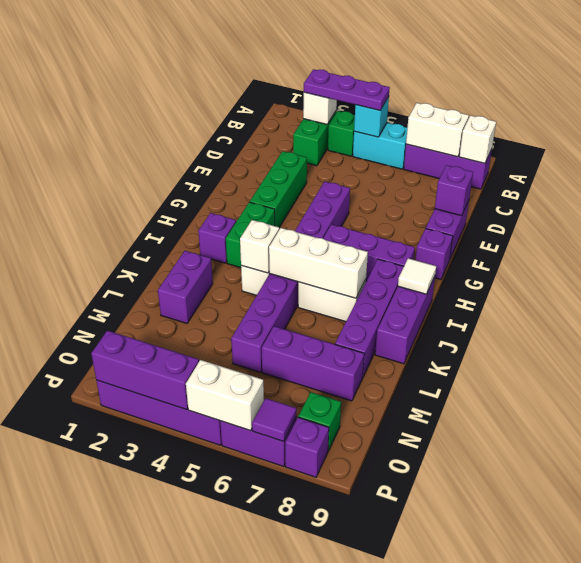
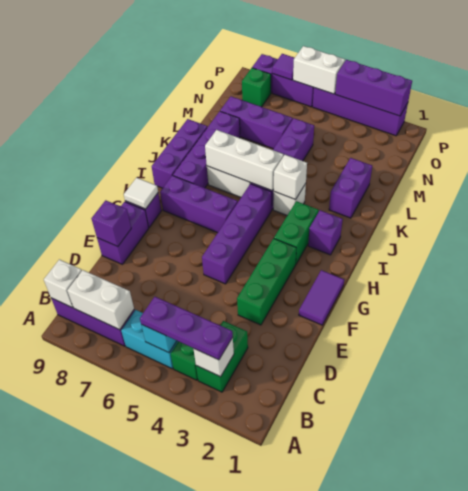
none -> purple tile F1:G1 level 1
white tile I9 level 2 -> white tile G9 level 2

